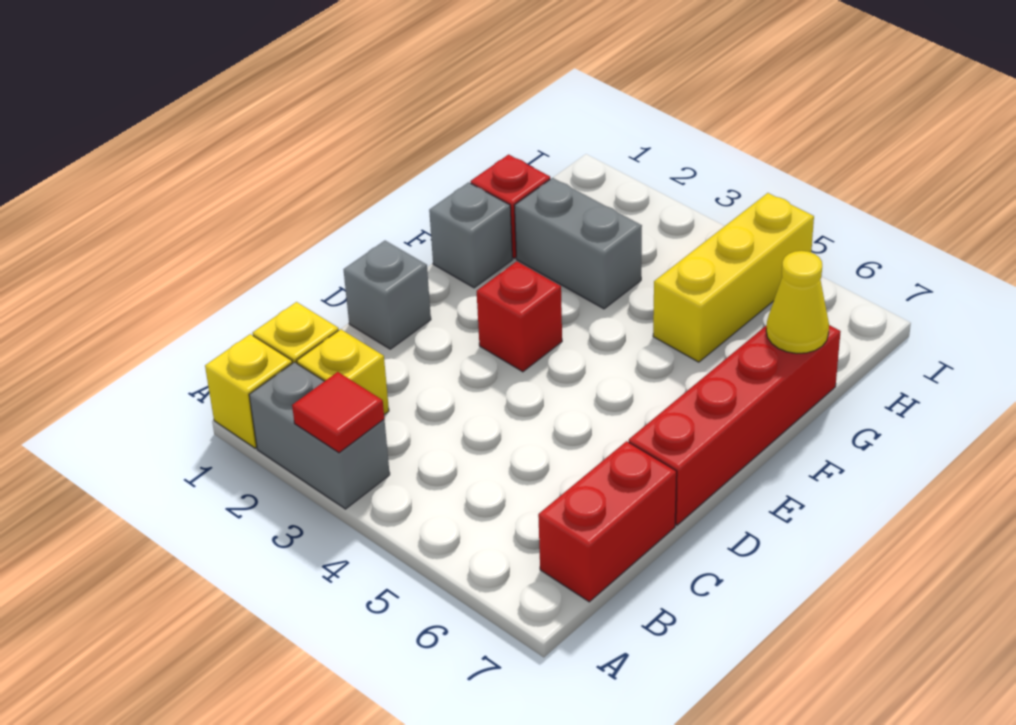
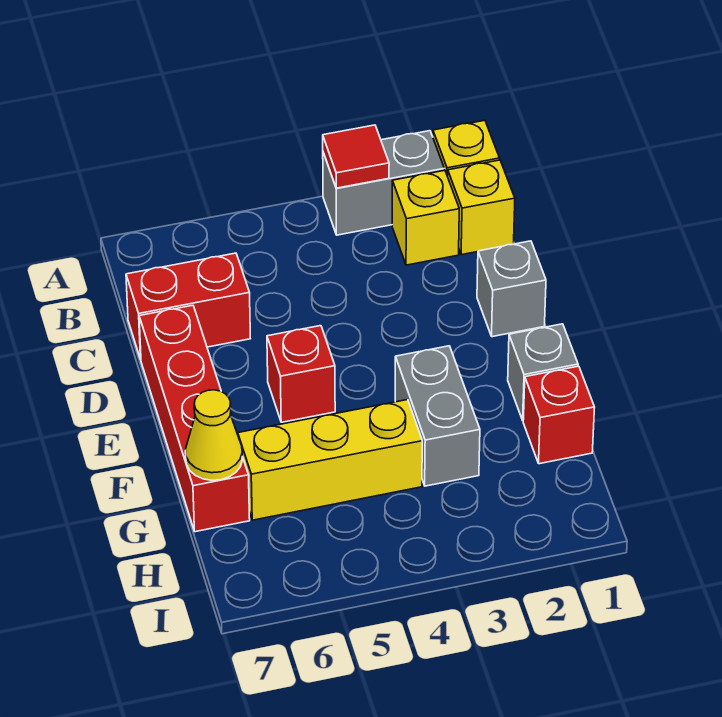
red brick B7:C7 level 1 -> red brick C6:C7 level 1
red brick E3 level 1 -> red brick E5 level 1
grey brick G2:G3 level 1 -> grey brick F3:G3 level 1
yellow brick G5:I5 level 1 -> yellow brick G4:G6 level 1

